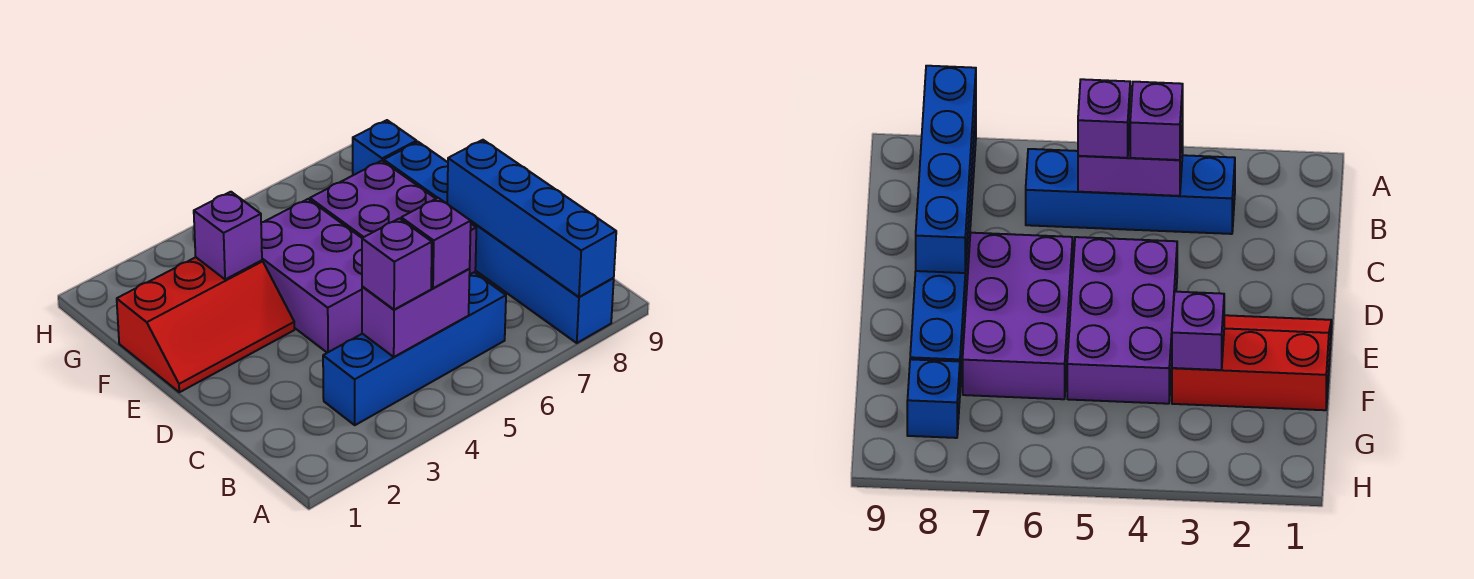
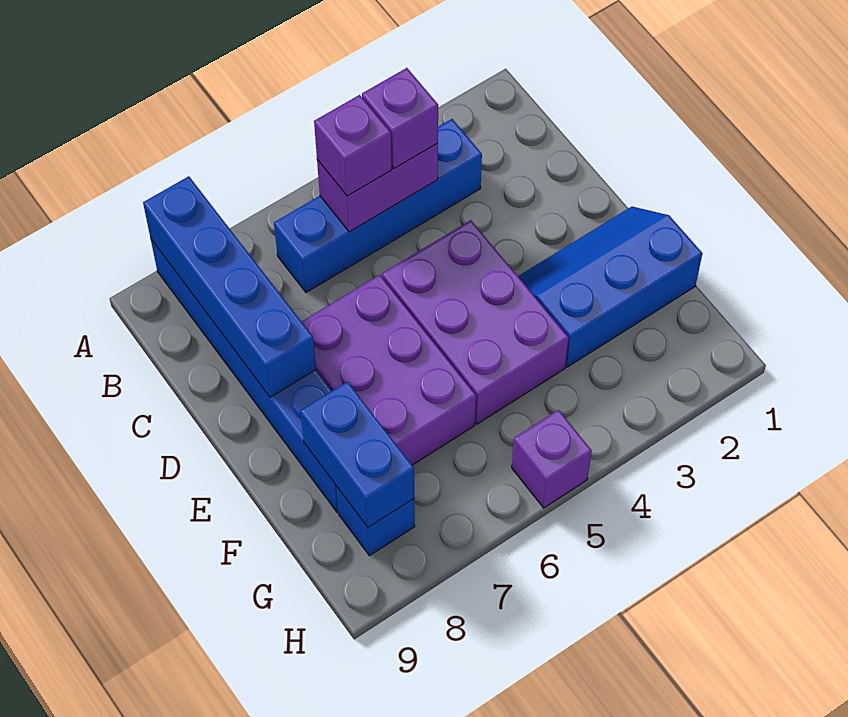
red slope E1:F3 level 1 top F -> blue slope E1:F3 level 1 top F
purple brick F3 level 2 -> purple brick H5 level 1
none -> blue brick F8:G8 level 2

